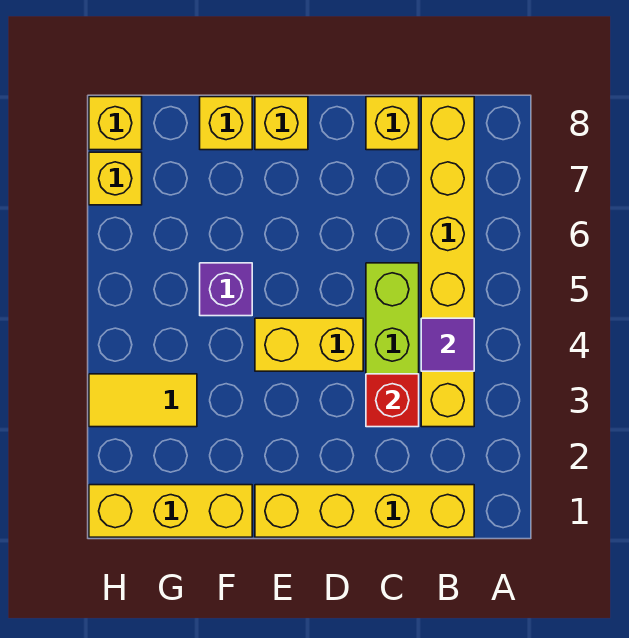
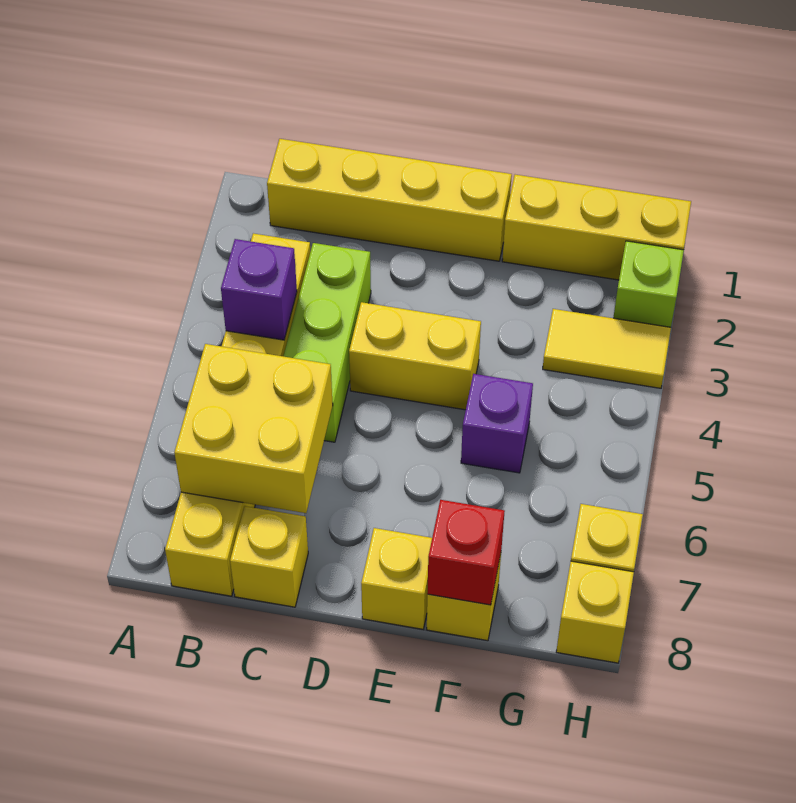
purple tile B4 level 2 -> purple brick B4 level 2
none -> yellow brick B6:C7 level 2
red brick C3 level 2 -> red brick F8 level 2
none -> lime brick H2 level 1

